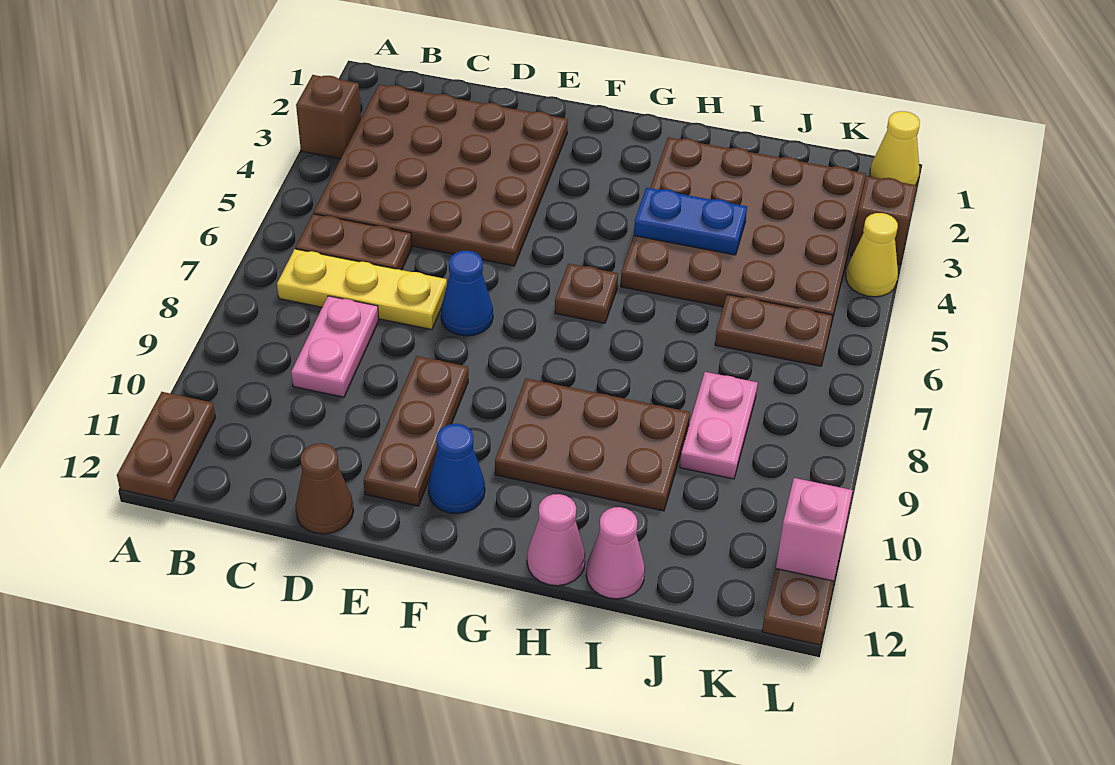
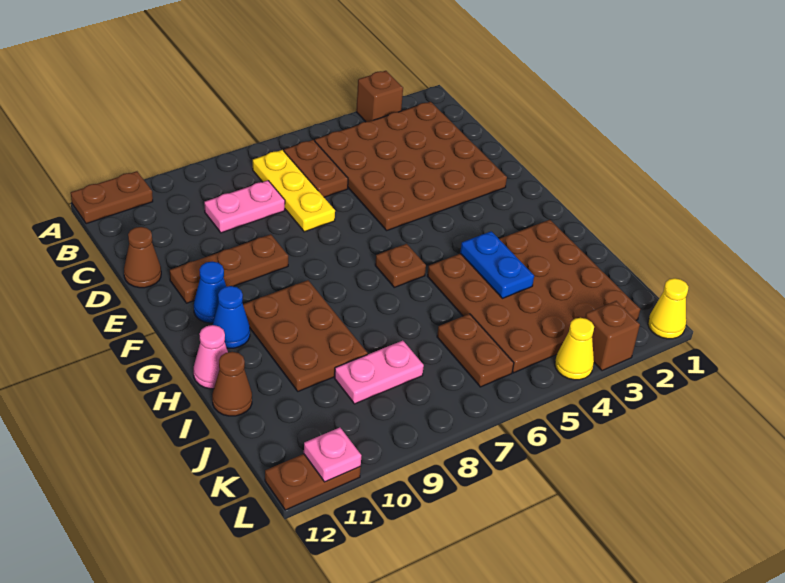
blue cone E7 level 1 -> blue cone G11 level 1
pink cone I12 level 1 -> brown cone I12 level 1
pink brick L11 level 2 -> pink plate L11 level 2

